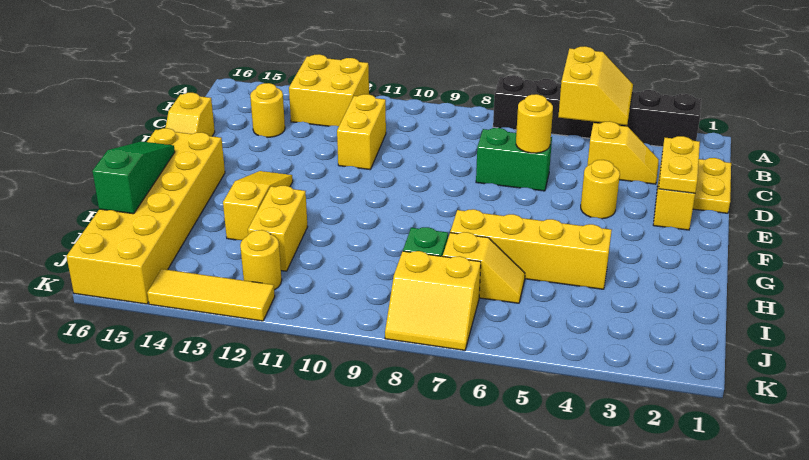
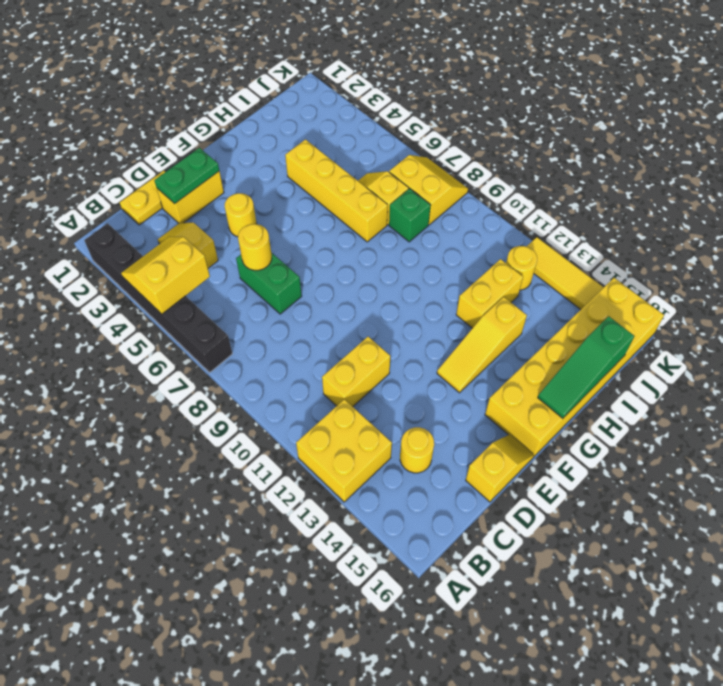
yellow plate D2:E2 level 2 -> green plate D2:E2 level 2

